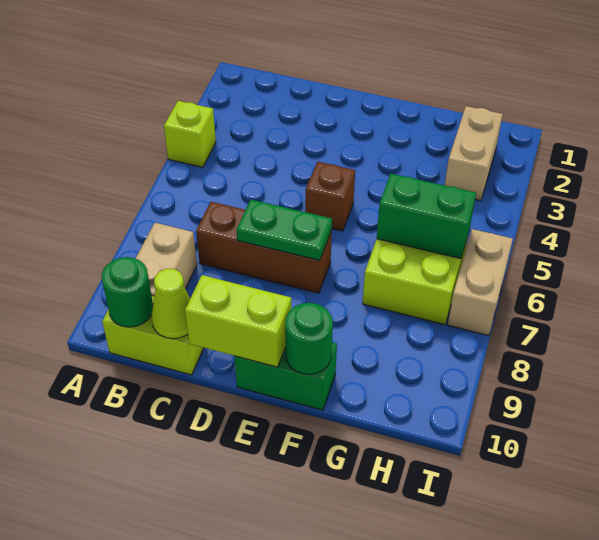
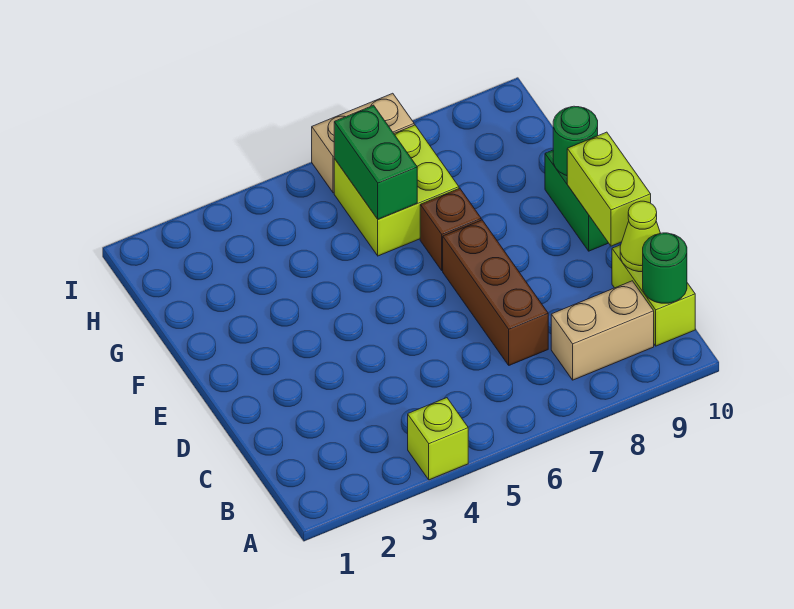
green plate D7:E7 level 2 -> none
brown brick E5 level 1 -> brown brick F7 level 1
tan brick H2:H3 level 1 -> none

